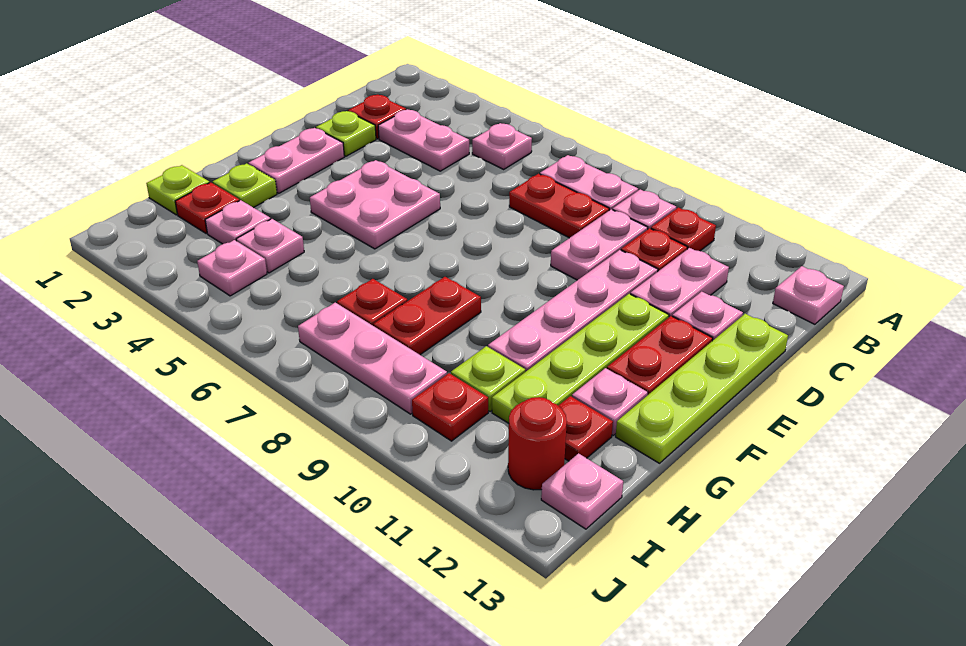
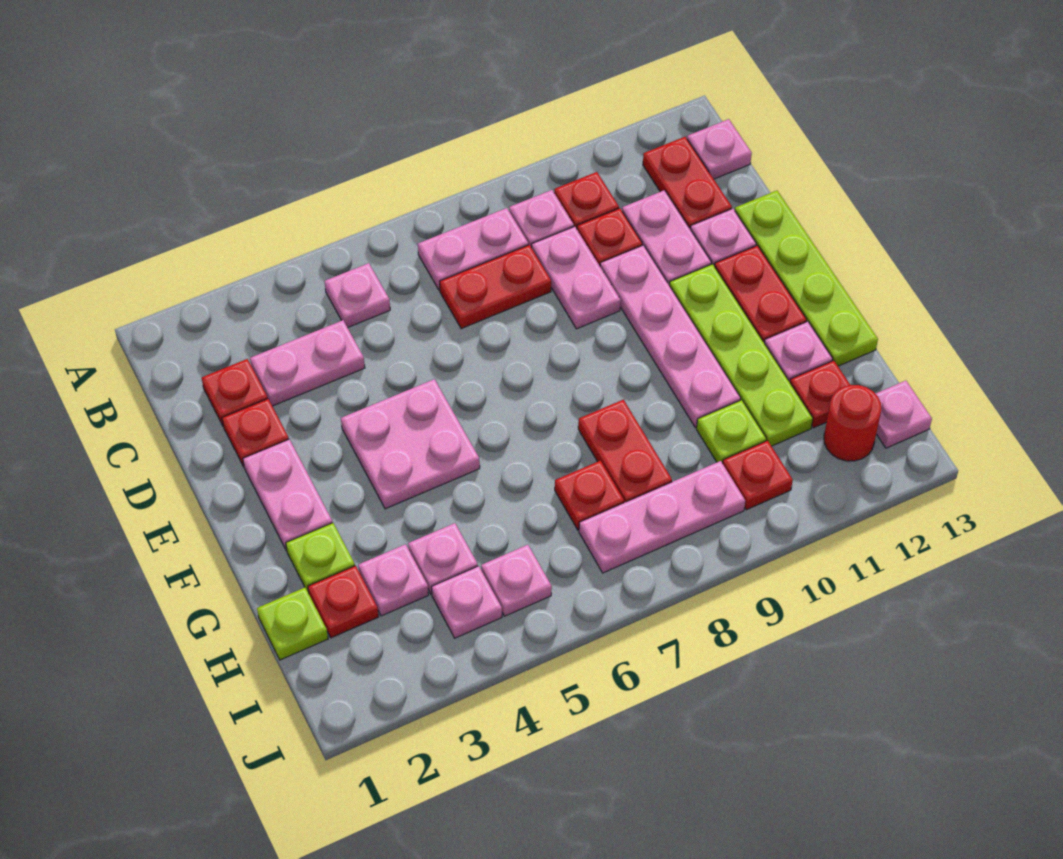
none -> red plate B12:C12 level 1
lime plate D2 level 1 -> red plate D2 level 1
none -> pink plate I5 level 1

